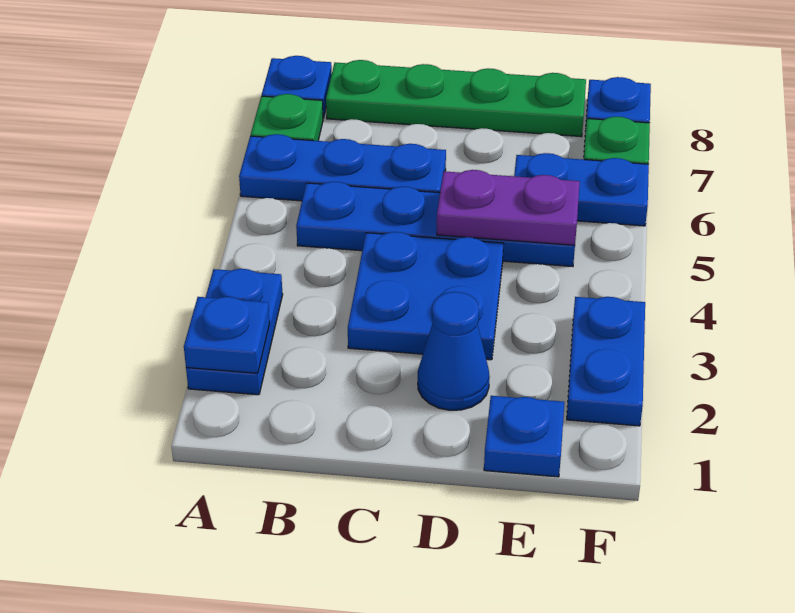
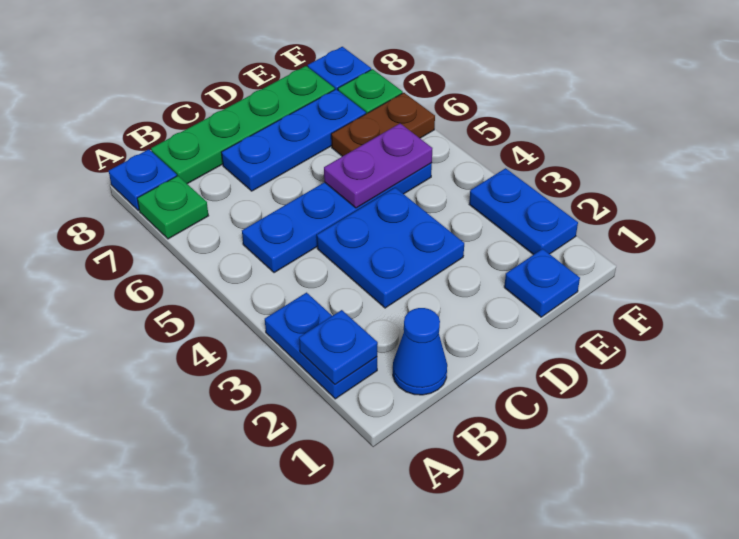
blue plate A6:C6 level 1 -> blue plate C7:E7 level 1
blue cone D2 level 1 -> blue cone B1 level 1
blue plate E6:F6 level 1 -> brown plate E6:F6 level 1

